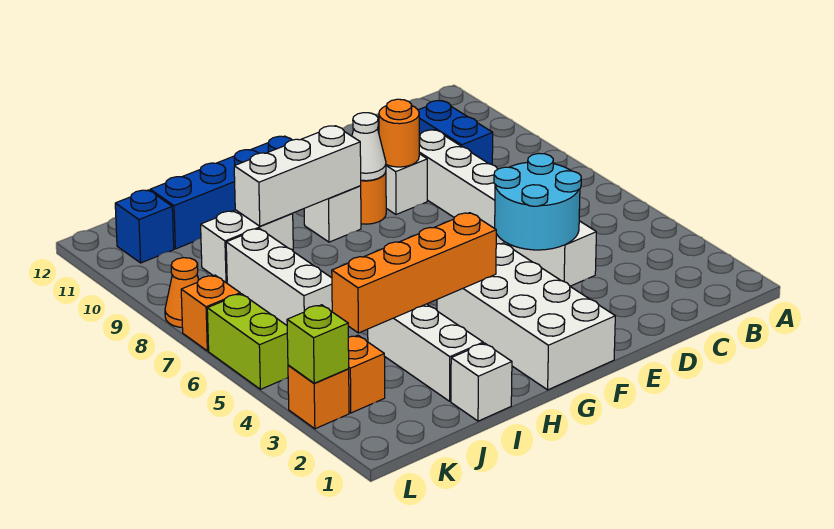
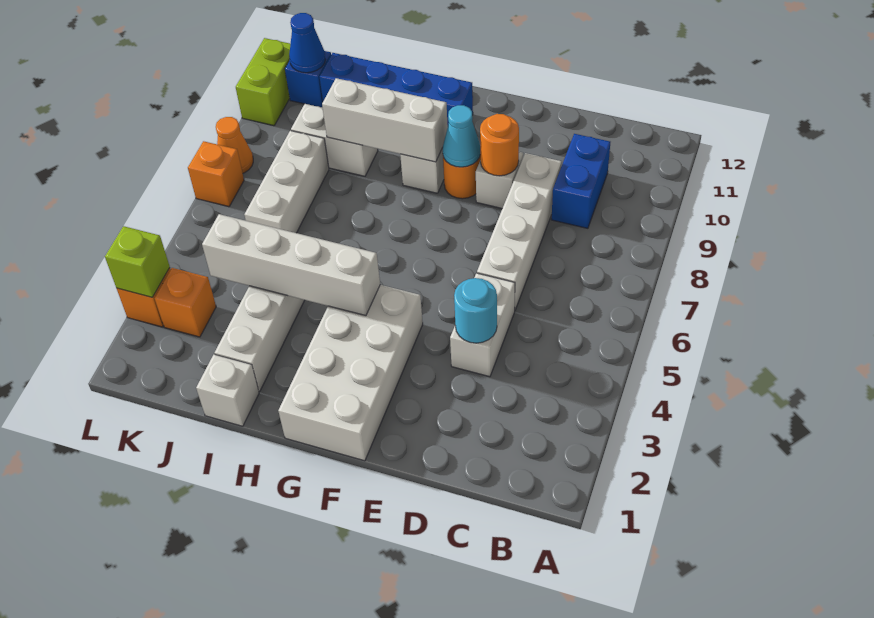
cyan round brick D4:E5 level 2 -> cyan round brick D4 level 2
white cone F9 level 2 -> cyan cone F9 level 2
orange brick G4:J4 level 2 -> white brick G4:J4 level 2
none -> blue cone K11 level 2
lime brick L5:L6 level 1 -> lime brick L10:L11 level 1

